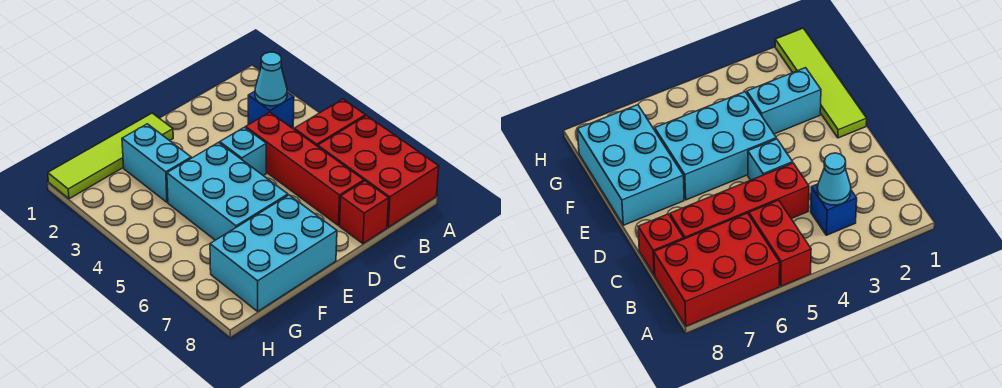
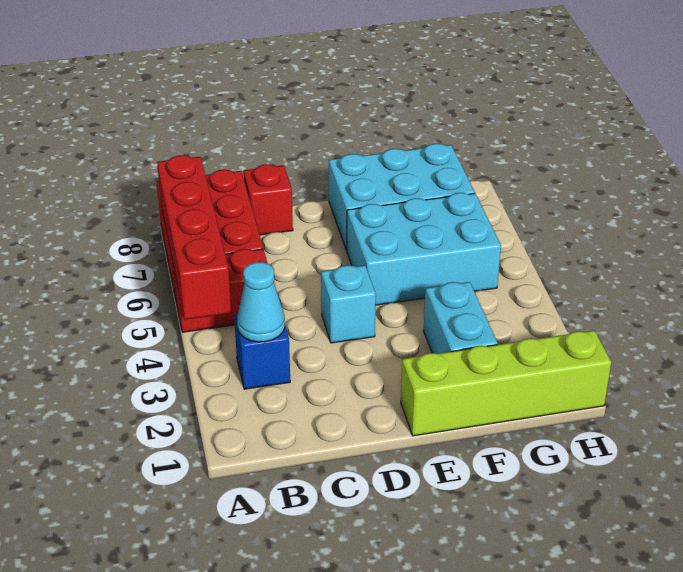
red brick C4:C7 level 1 -> red brick A4:A7 level 2
lime tile E1:H1 level 1 -> lime brick E1:H1 level 1
cyan brick E4:F6 level 1 -> cyan brick E5:G6 level 1

